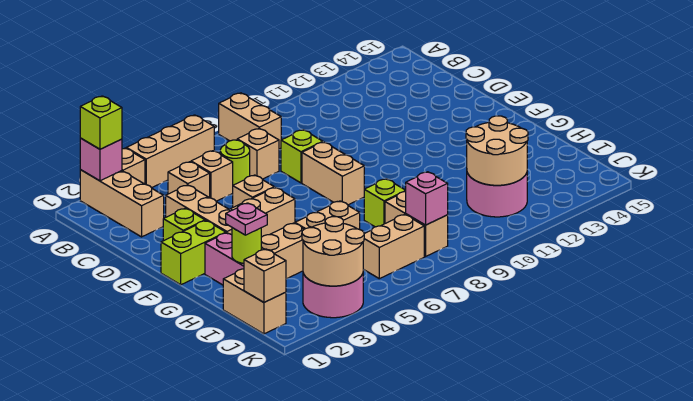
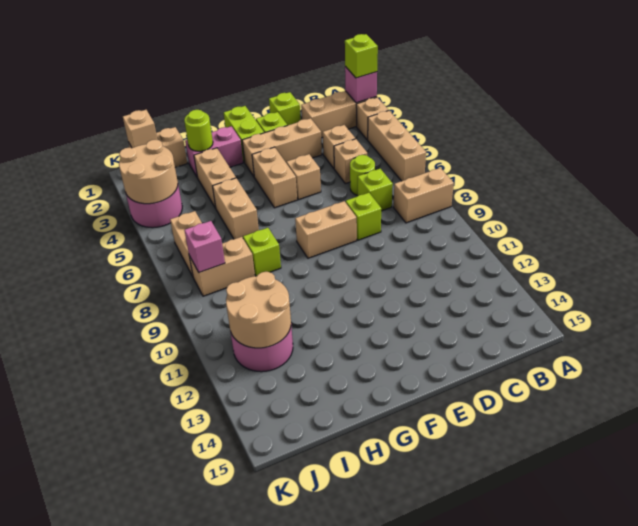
tan brick C7 level 1 -> lime brick C7 level 1
none -> lime brick D1 level 1
pink plate H2 level 3 -> none

